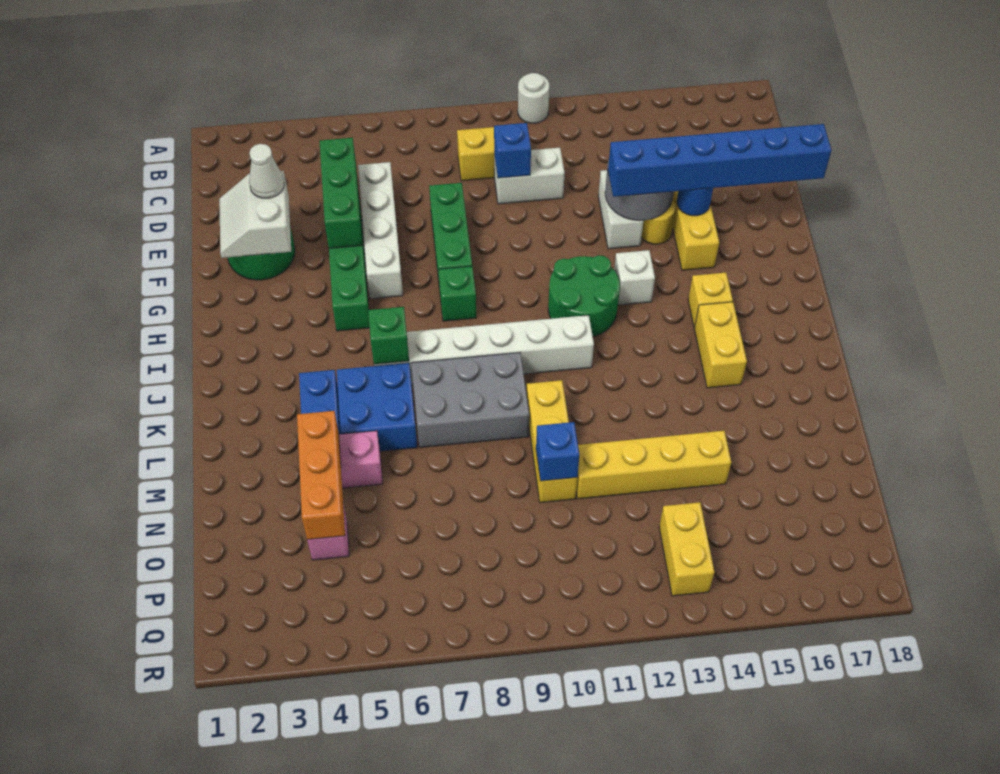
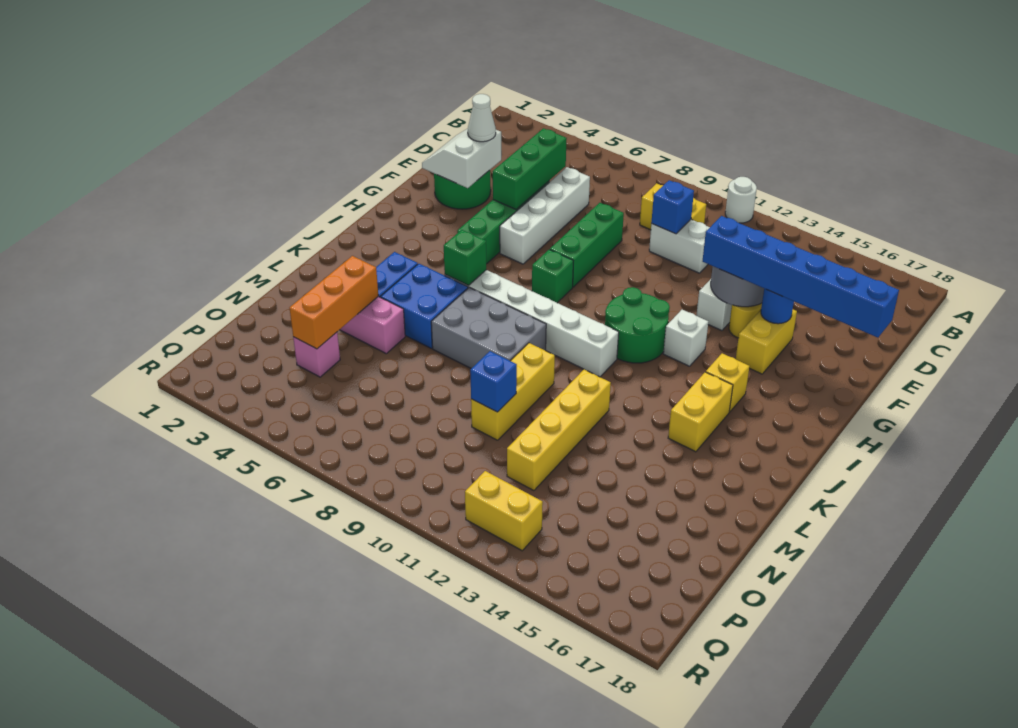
yellow brick N11:N14 level 1 -> yellow brick L12:O12 level 1
yellow brick P13:Q13 level 1 -> yellow brick Q12:Q13 level 1

